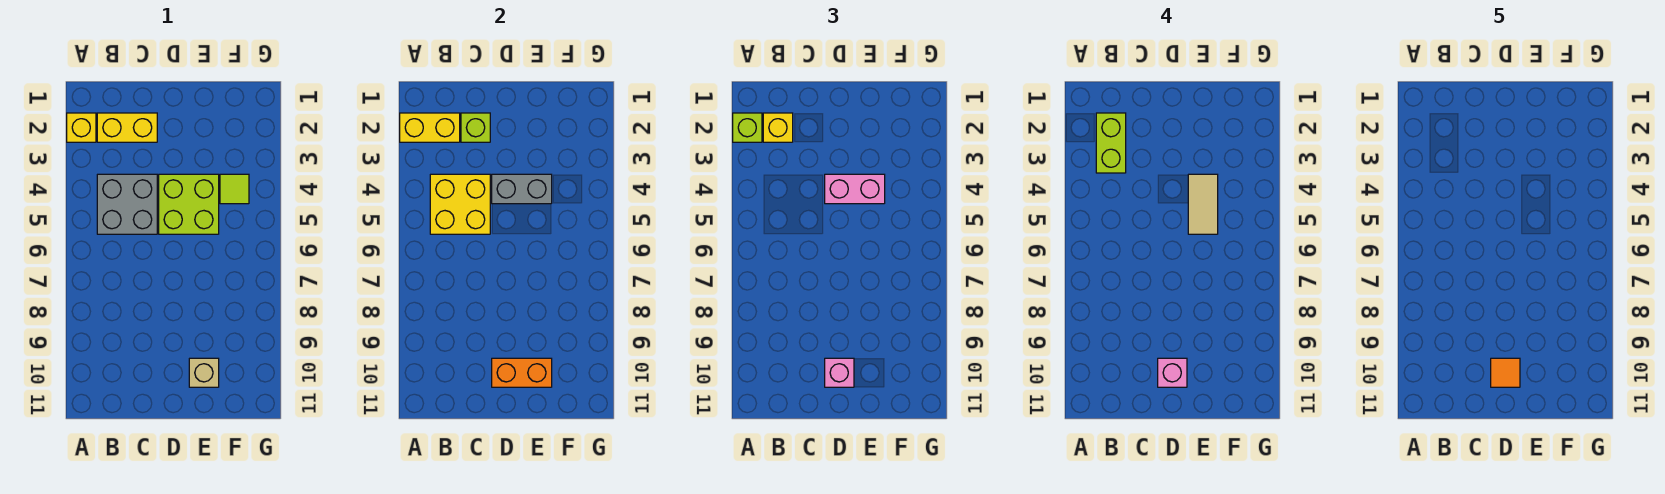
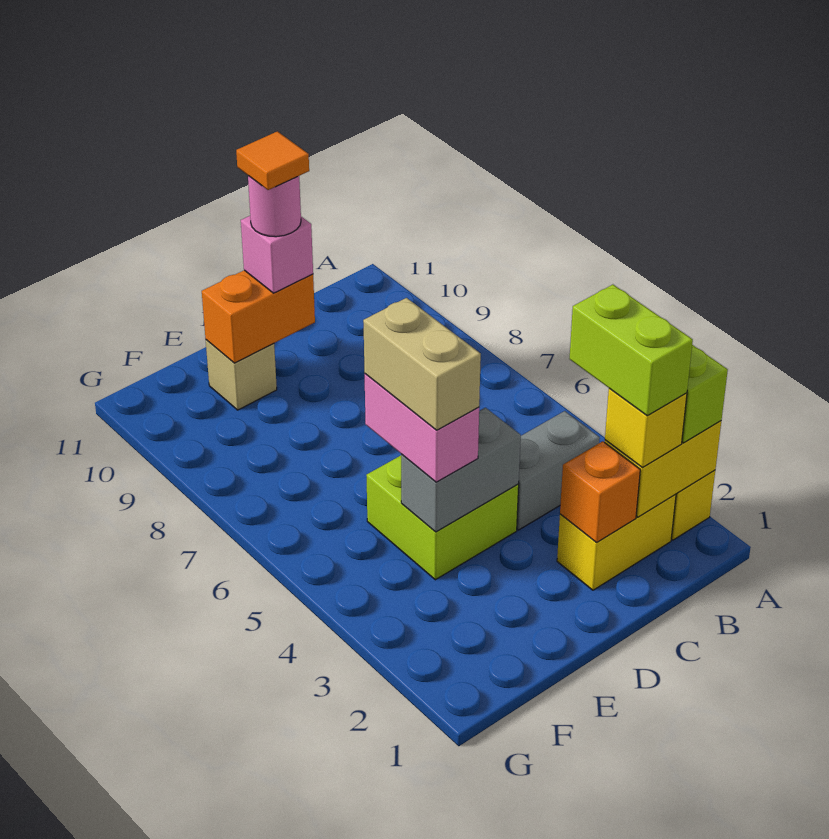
grey brick B4:C5 level 1 -> grey brick B4:C4 level 1
yellow brick B4:C5 level 2 -> none
lime brick C2 level 2 -> orange brick C2 level 2
pink brick D4:E4 level 3 -> pink brick E4:E5 level 3
pink brick D10 level 4 -> pink round brick D10 level 4
tan tile E4:E5 level 4 -> tan brick E4:E5 level 4
lime tile F4 level 1 -> none

